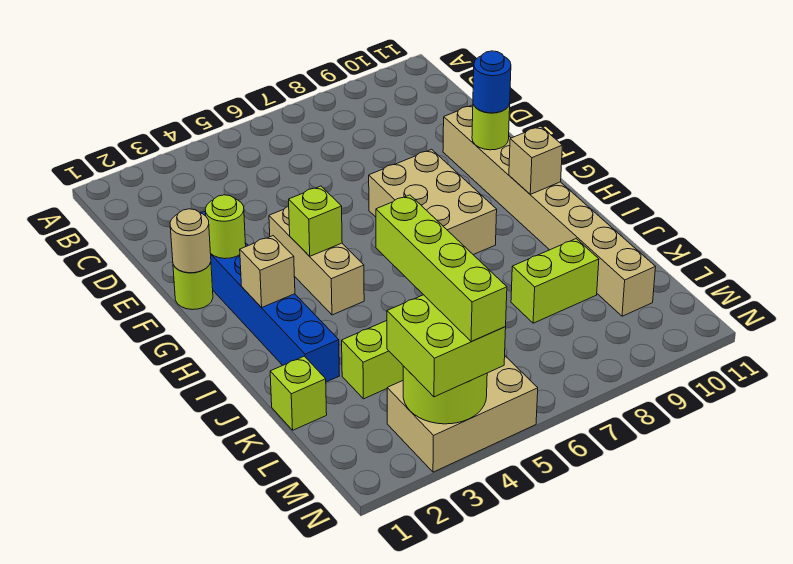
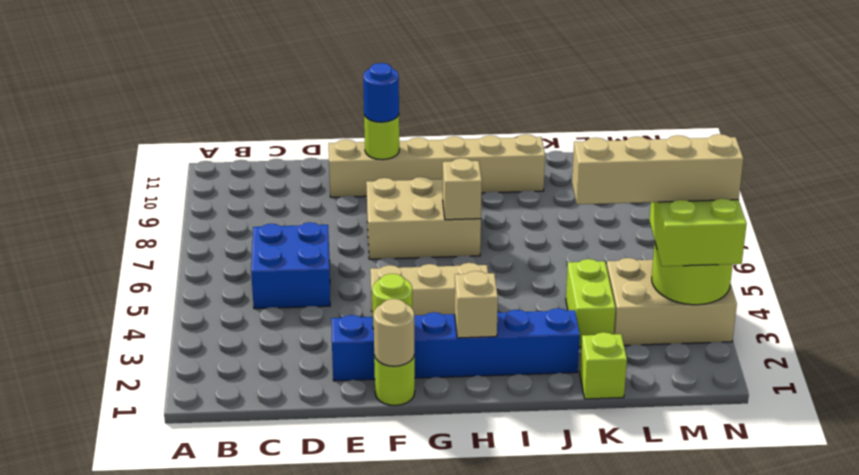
none -> blue brick C5:D6 level 1
tan brick E10:L10 level 1 -> tan brick E10:J10 level 1
lime brick G4 level 2 -> none
tan brick H10 level 2 -> tan brick H7 level 2
lime brick K4:N4 level 4 -> tan brick K4:N4 level 4
lime brick K8:K9 level 1 -> none
tan brick M3:N5 level 1 -> tan brick L3:N4 level 1

